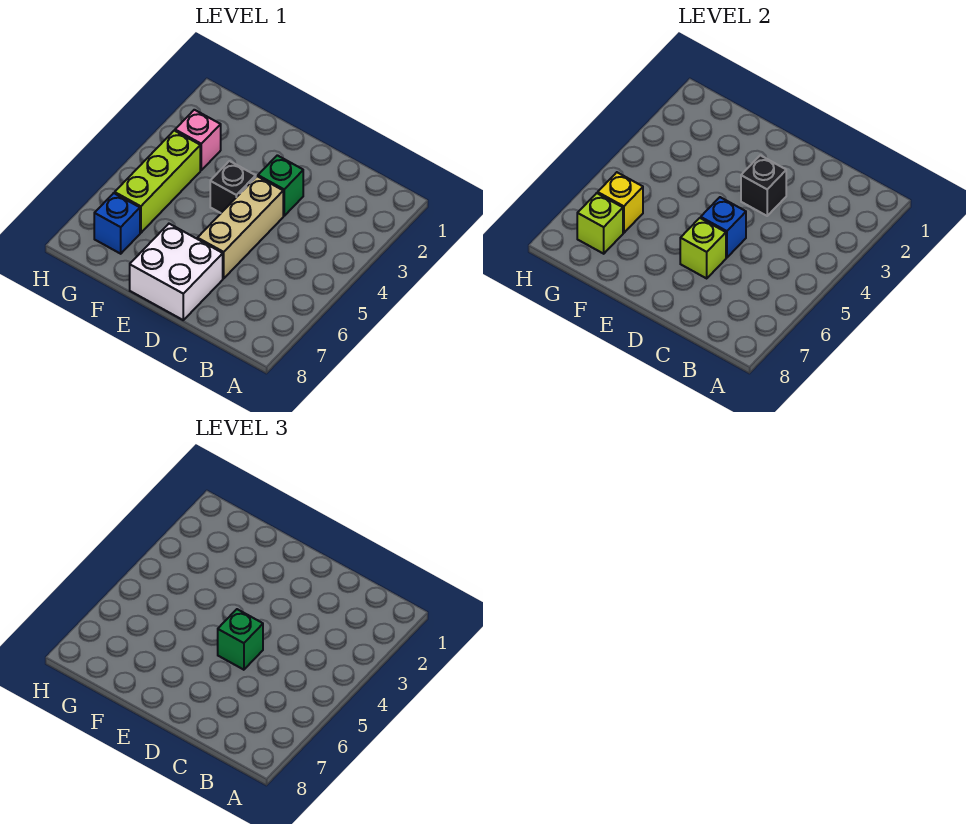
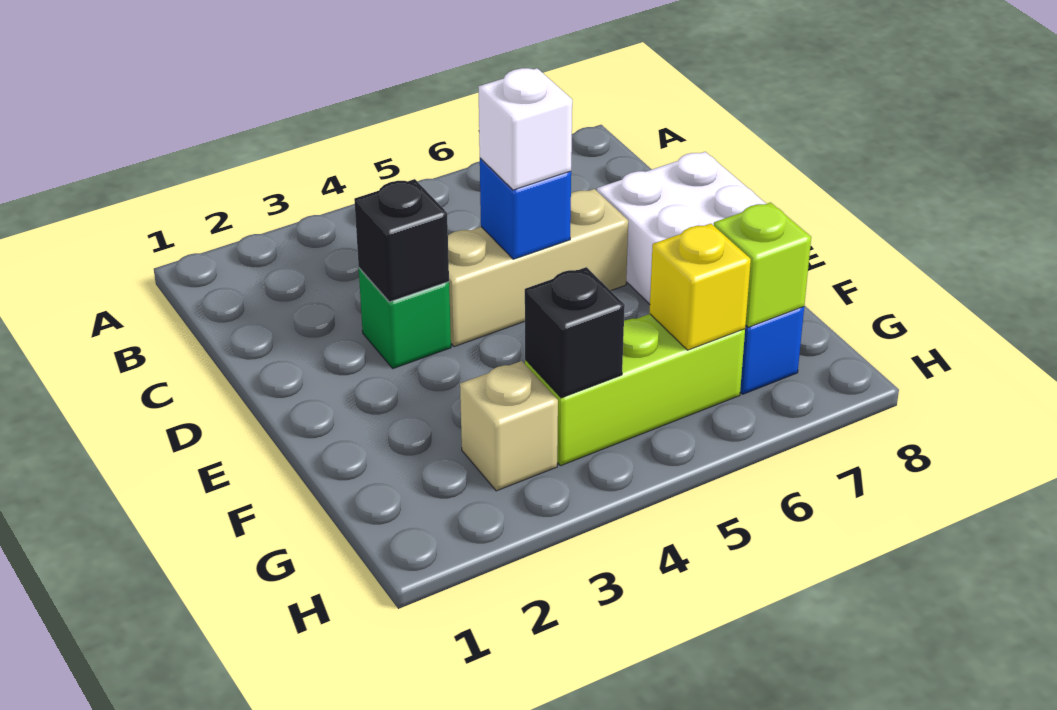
green brick D5 level 3 -> white brick D5 level 3
lime brick D6 level 2 -> none
black brick E4 level 1 -> black brick G4 level 2
pink brick G3 level 1 -> tan brick G3 level 1

